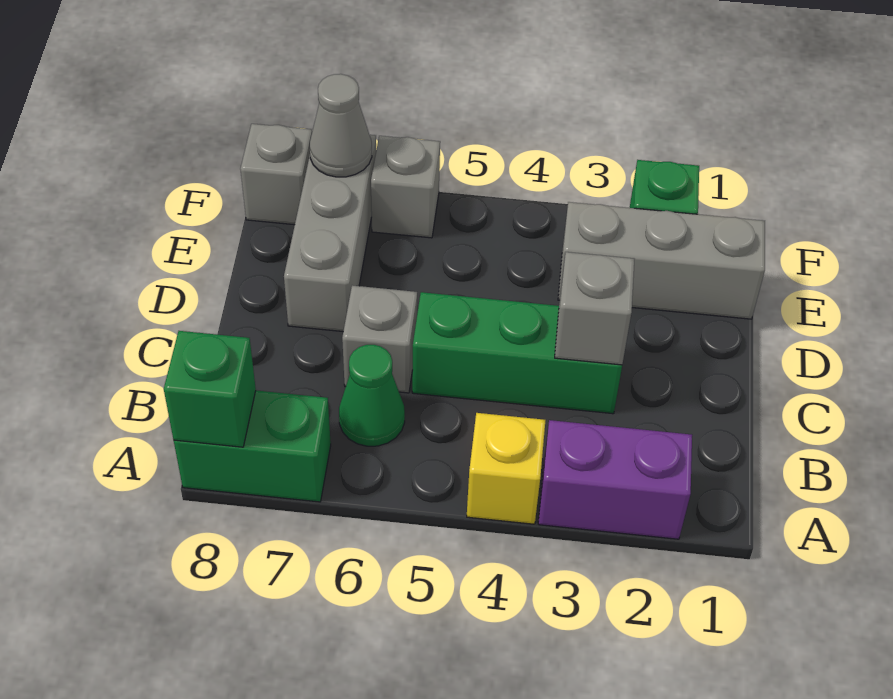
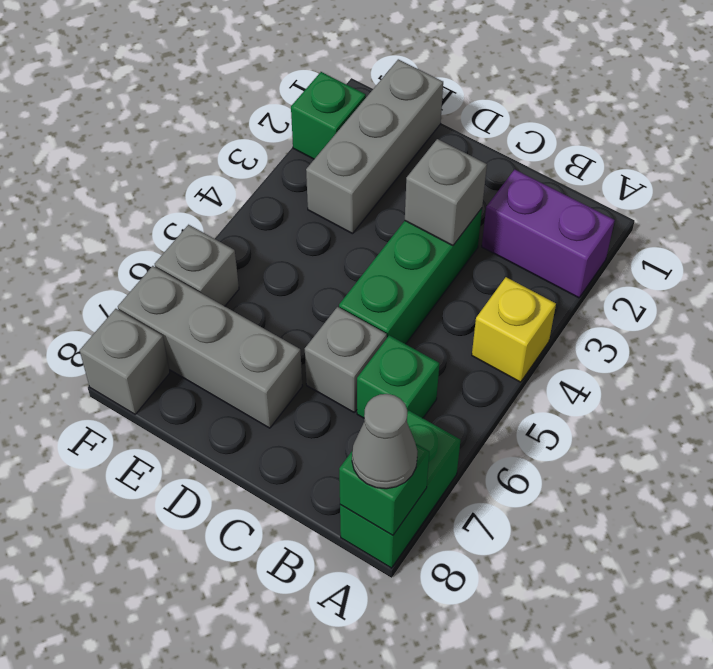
purple brick A2:A3 level 1 -> purple brick A2:B2 level 1
green cone B6 level 1 -> green brick B6 level 1
grey cone F7 level 2 -> grey cone A8 level 3

